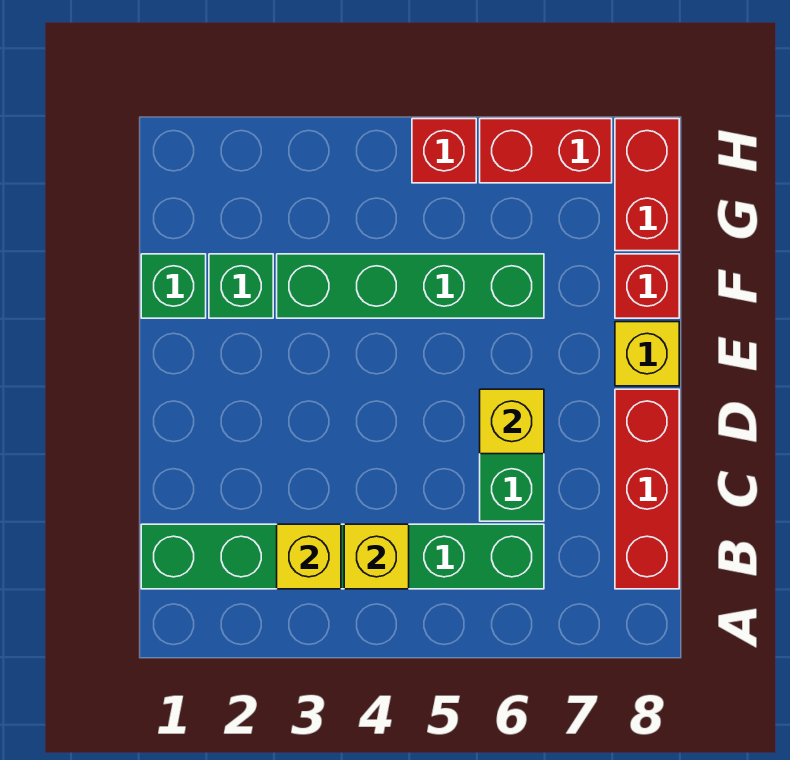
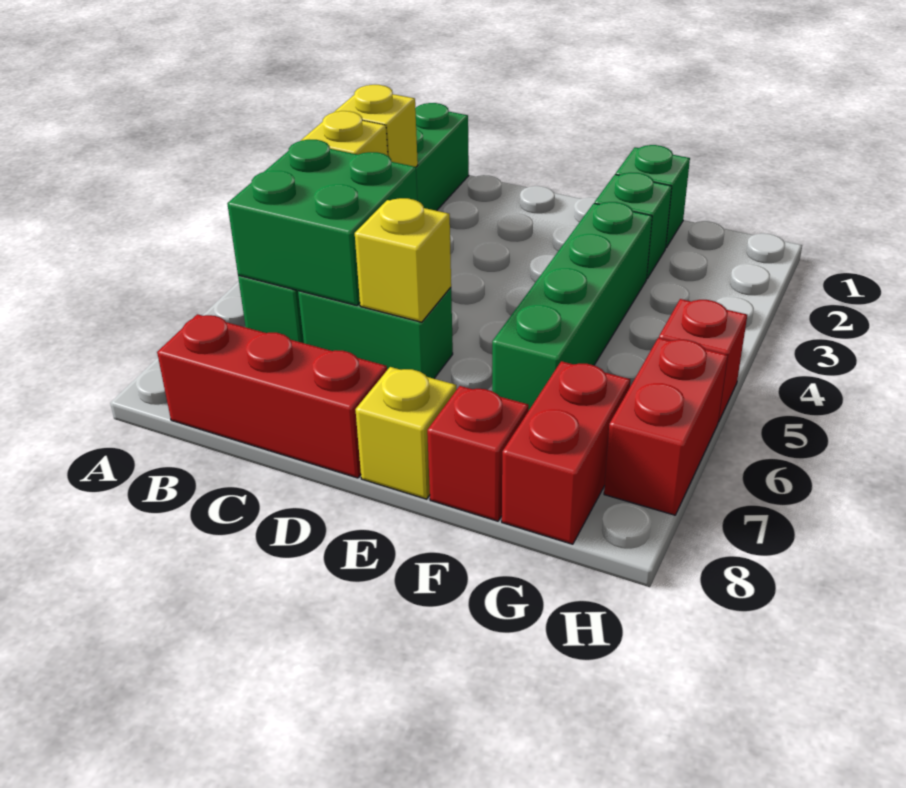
none -> green brick B5:C6 level 2
red brick G8:H8 level 1 -> red brick G7:G8 level 1

